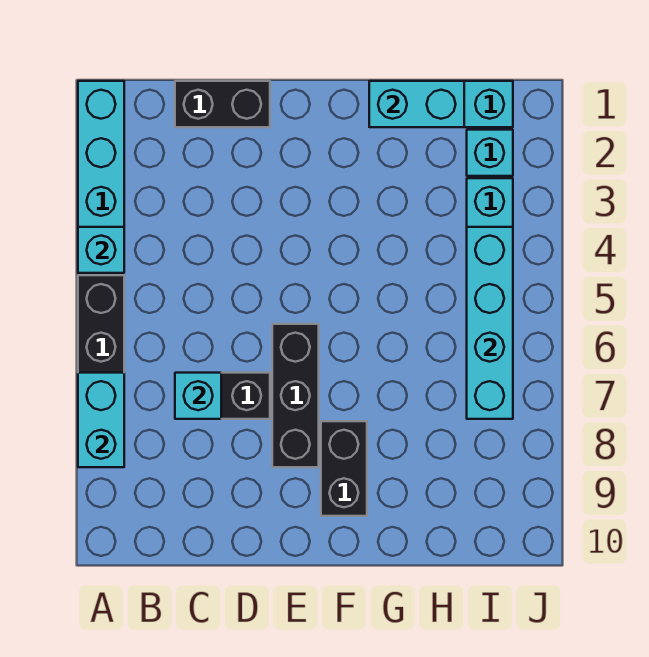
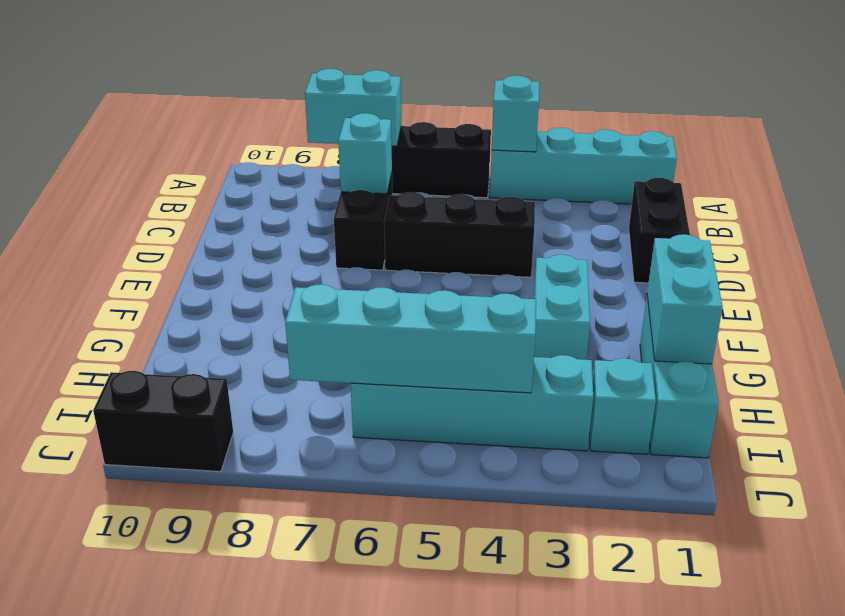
black brick E6:E8 level 1 -> black brick D4:D6 level 1
none -> cyan brick F3:G3 level 1
black brick F8:F9 level 1 -> black brick J9:J10 level 1

